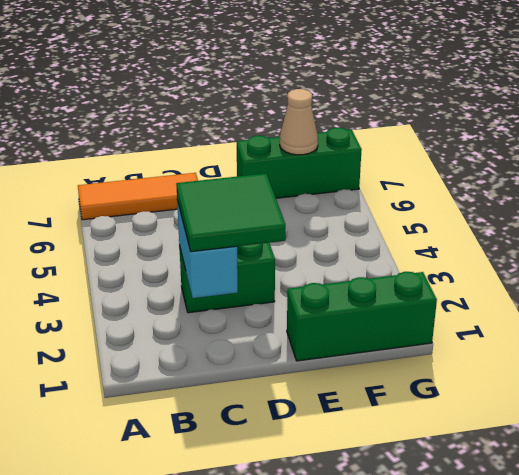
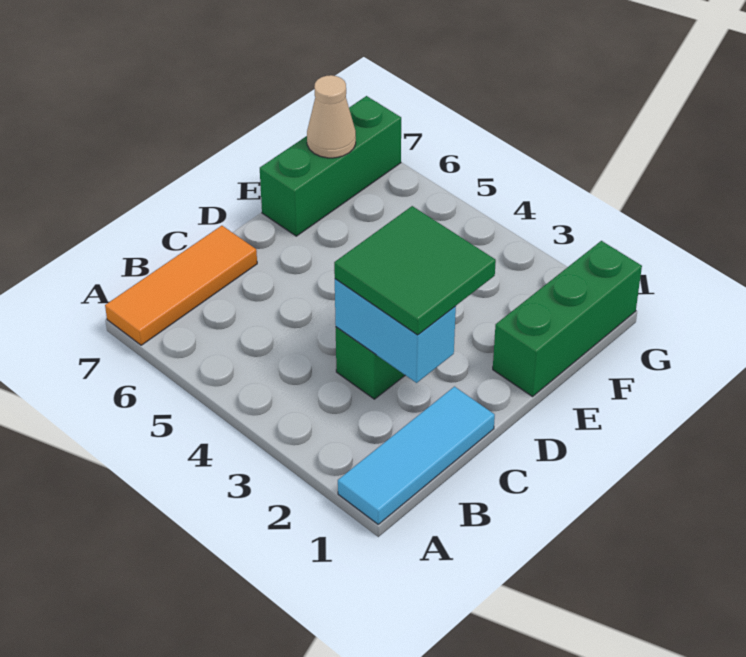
none -> cyan tile A1:C1 level 1

